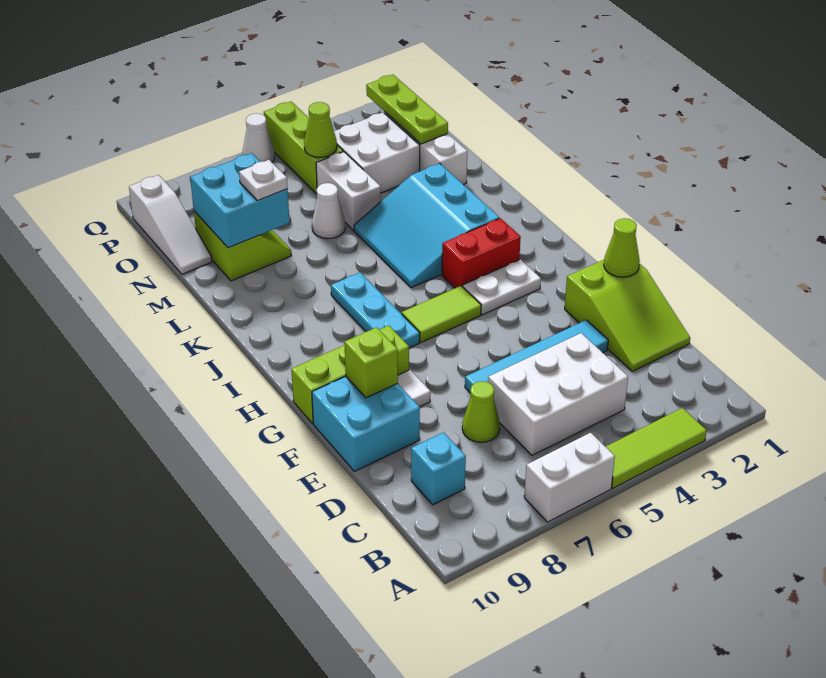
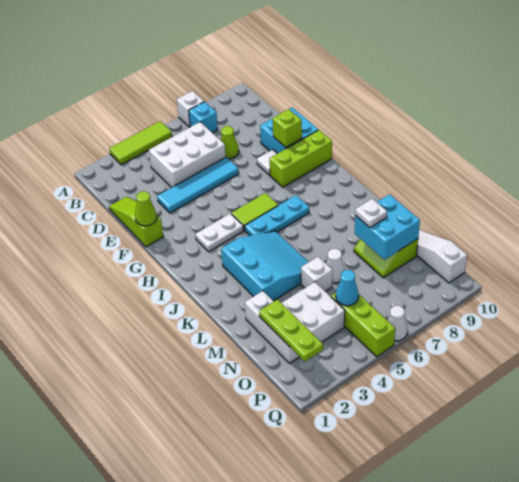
white brick A6:A7 level 1 -> white brick A7 level 1
cyan brick C9 level 1 -> cyan brick B7 level 1
lime slope D1:F2 level 1 top F -> lime slope D1:F1 level 1 top F
cyan plate H7:J7 level 1 -> cyan plate I5:I7 level 1
red brick I3:I4 level 1 -> none
white brick M5:N5 level 1 -> white brick M5 level 1
lime cone O5 level 2 -> cyan cone O5 level 2

